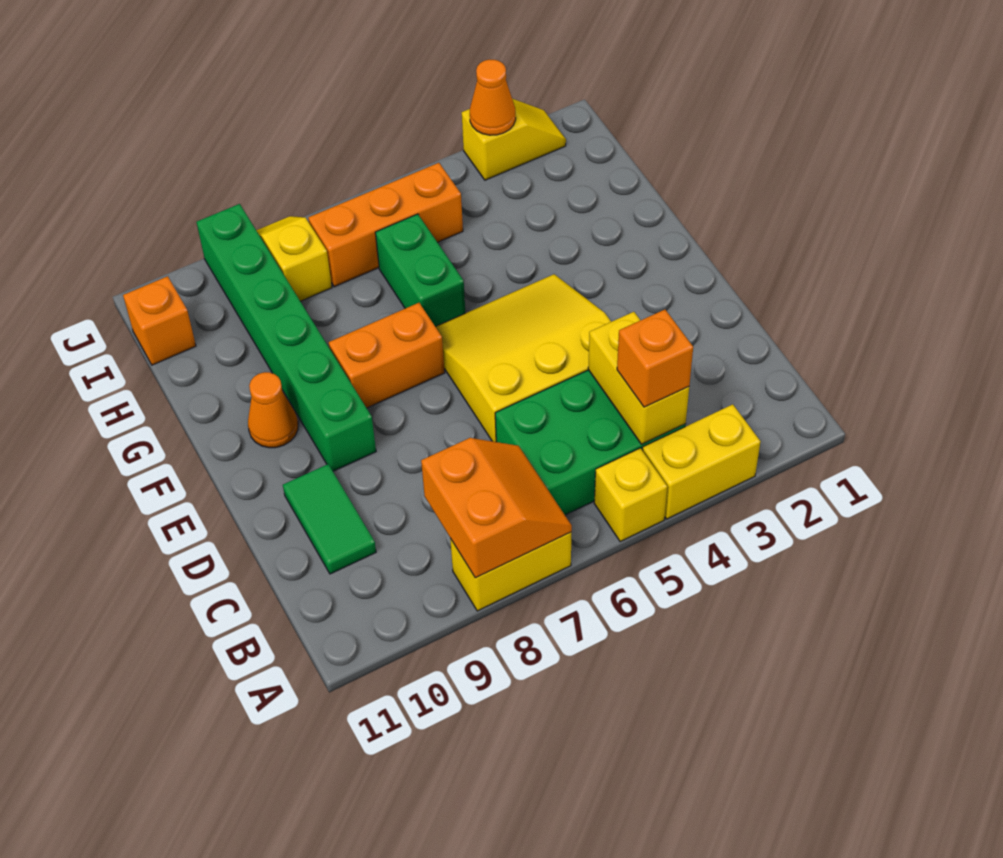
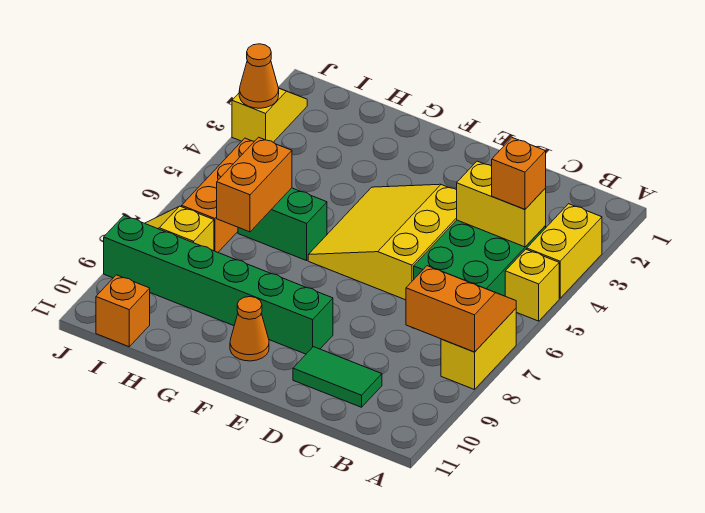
orange brick F7:F8 level 1 -> orange brick H6:H7 level 2

